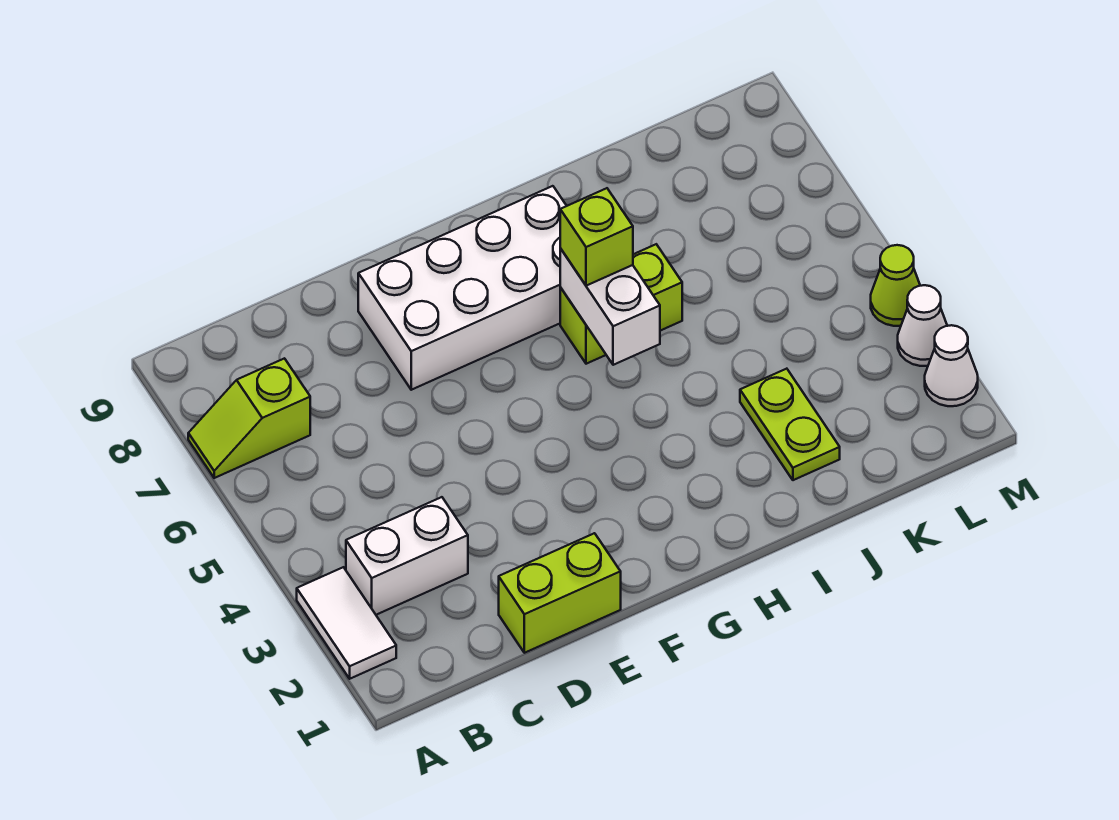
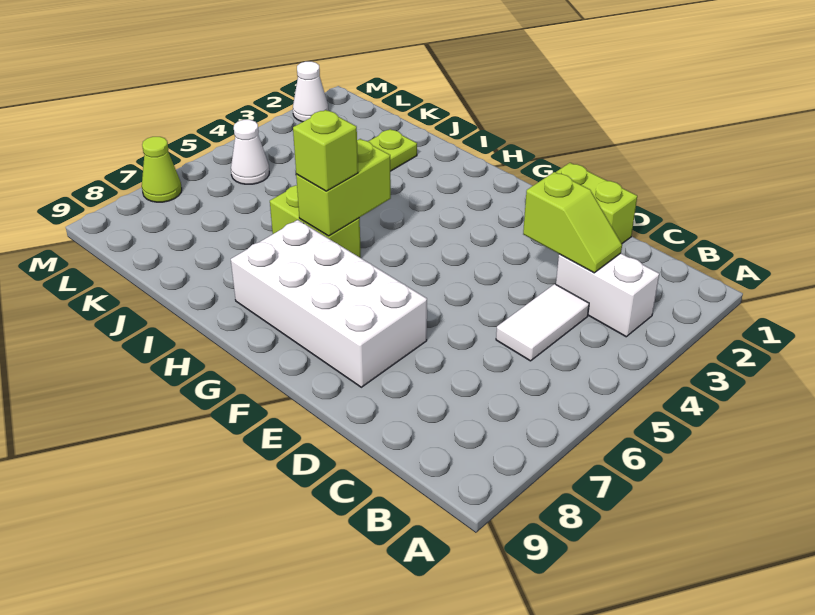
white tile A2:A3 level 1 -> white tile C4:C5 level 1
lime slope A7:B7 level 1 top B -> lime slope C3:D3 level 2 top D
white brick H5:H6 level 2 -> lime brick H5:H6 level 2
white cone M3 level 1 -> white cone L5 level 1
lime cone M4 level 1 -> lime cone M7 level 1

